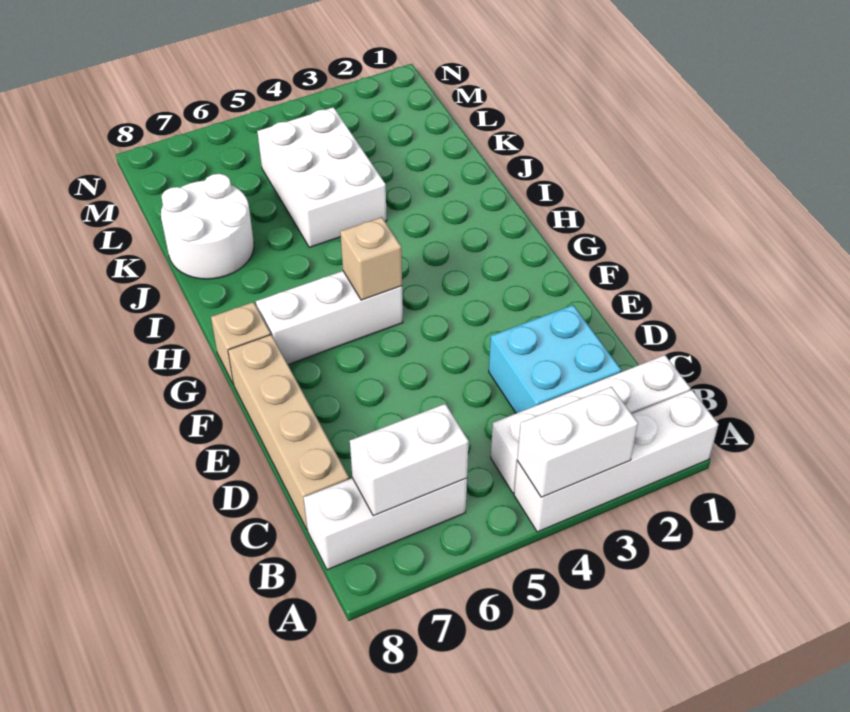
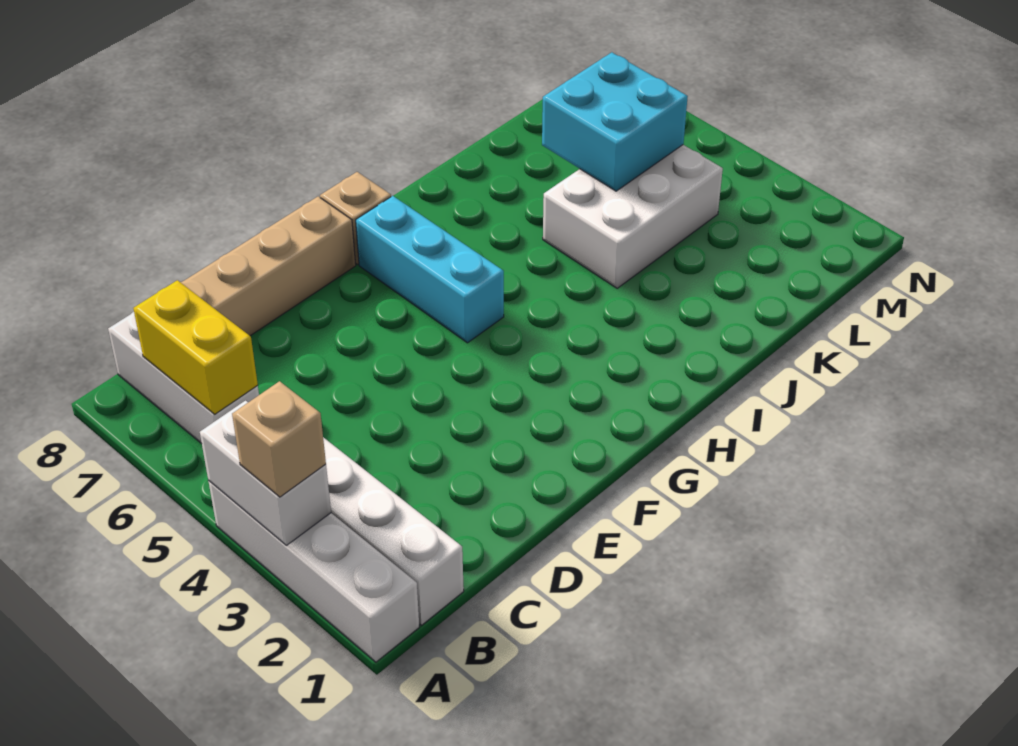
white brick B6:B7 level 2 -> yellow brick B6:B7 level 2
cyan brick C2:D3 level 1 -> cyan brick K5:L6 level 2
white brick G5:G7 level 1 -> cyan brick G5:G7 level 1
tan brick G5 level 2 -> tan brick A3 level 3
white round brick J7:K8 level 1 -> none

